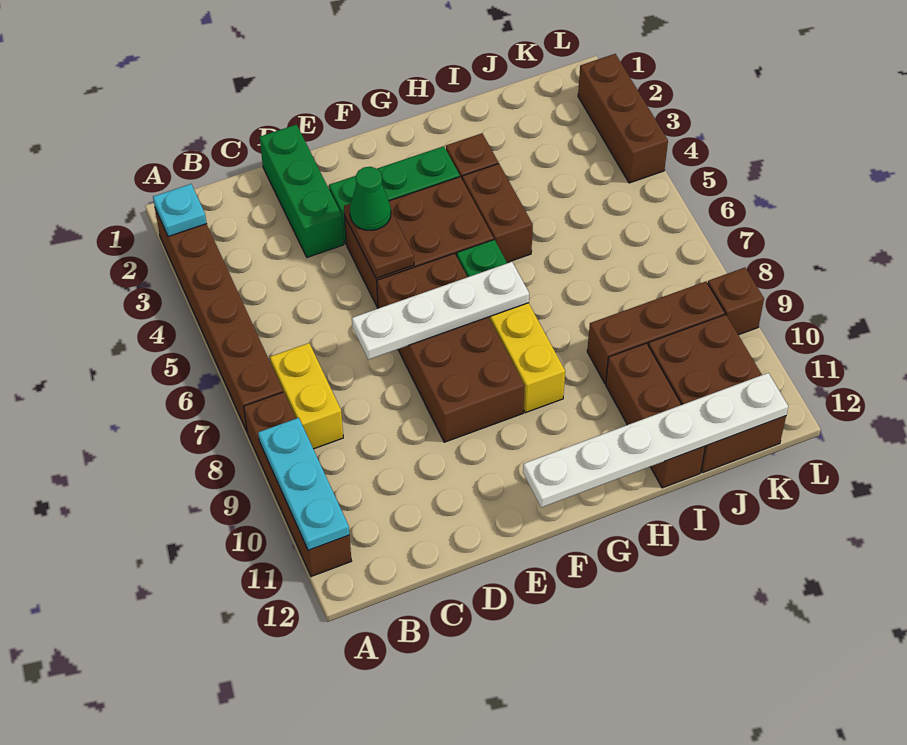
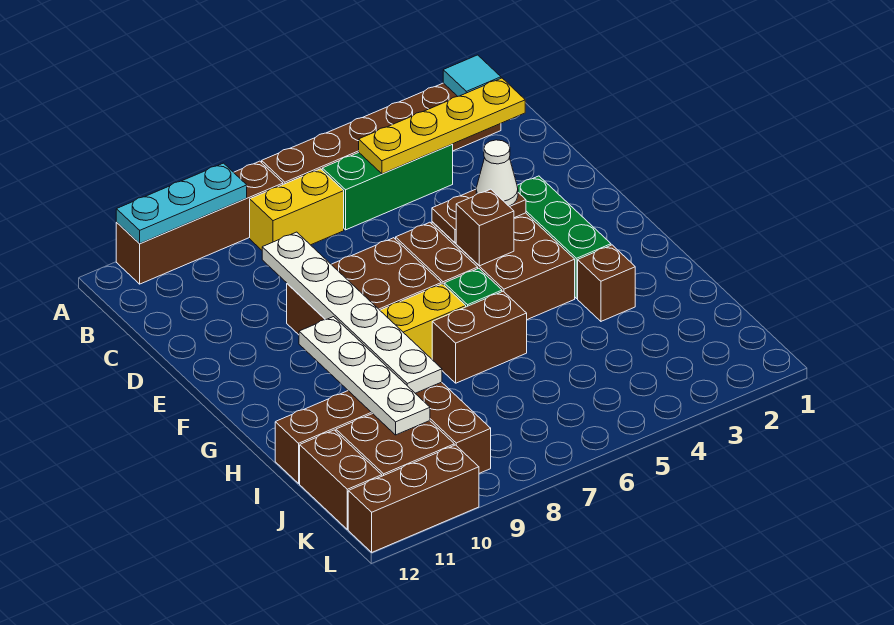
cyan plate A2 level 2 -> cyan tile A2 level 2
none -> yellow plate B2:B5 level 2
green brick D1:D3 level 1 -> green brick B4:B6 level 1
white plate D7:G7 level 2 -> white plate G10:J10 level 2
green cone E4 level 3 -> white cone E4 level 3
white plate F12:K12 level 2 -> white plate D9:I9 level 2
brown brick H4:H5 level 1 -> brown brick H6:H7 level 1
brown brick L2:L4 level 1 -> brown brick L10:L12 level 1
brown brick L9 level 1 -> brown brick F5 level 2

